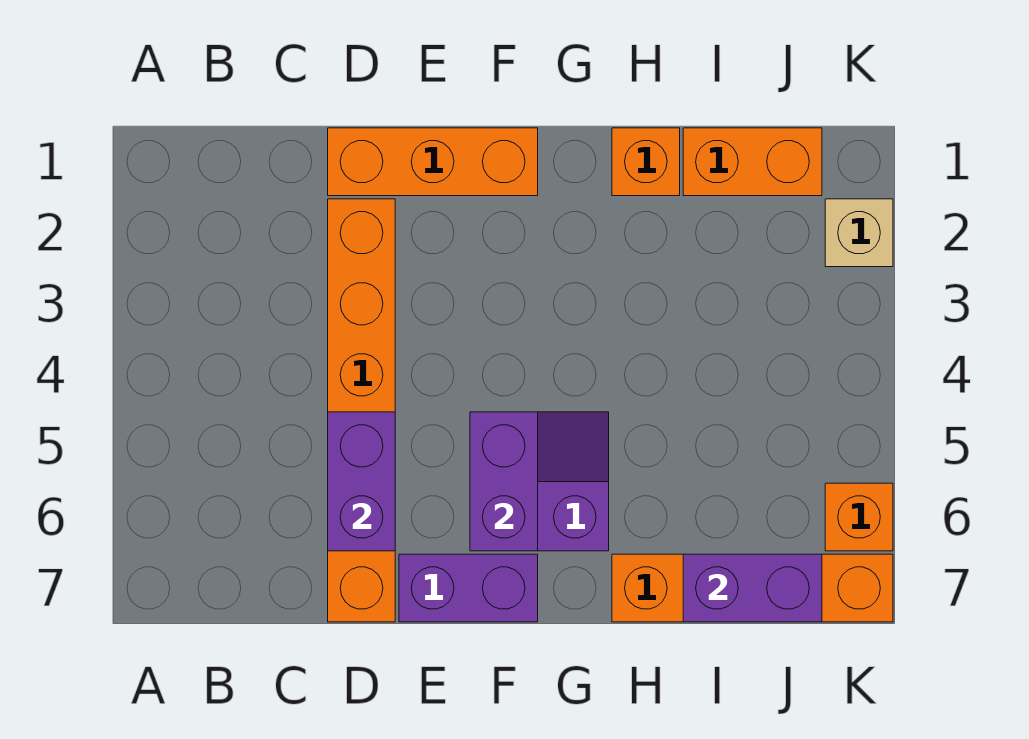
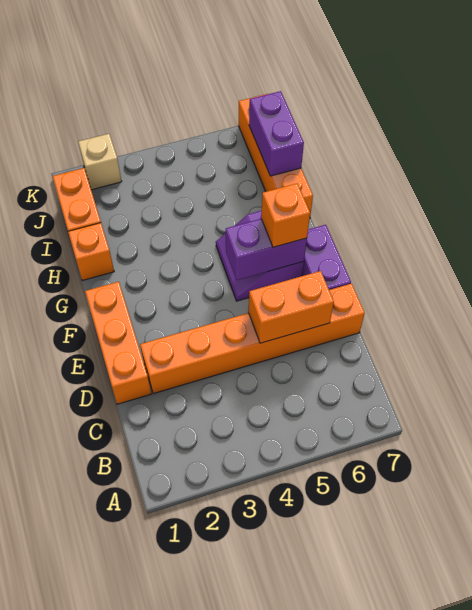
purple brick D5:D6 level 2 -> orange brick D5:D6 level 2
orange brick K6 level 1 -> orange brick F6 level 3

